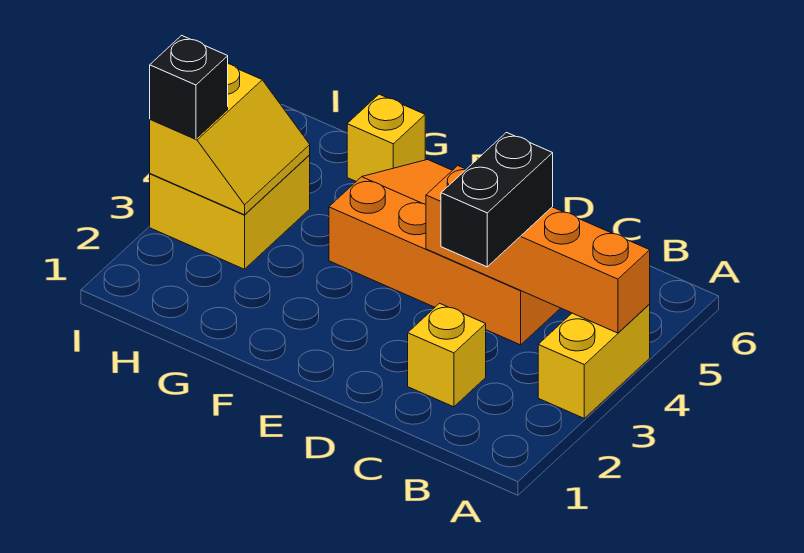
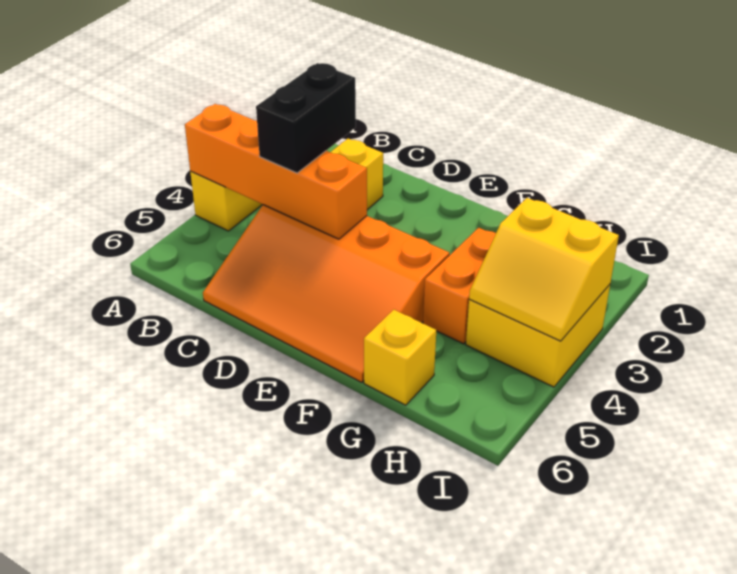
none -> orange brick G3:G4 level 1
yellow slope H3:I4 level 2 top I -> yellow slope H3:I4 level 2 top 3
black brick I3 level 3 -> none

